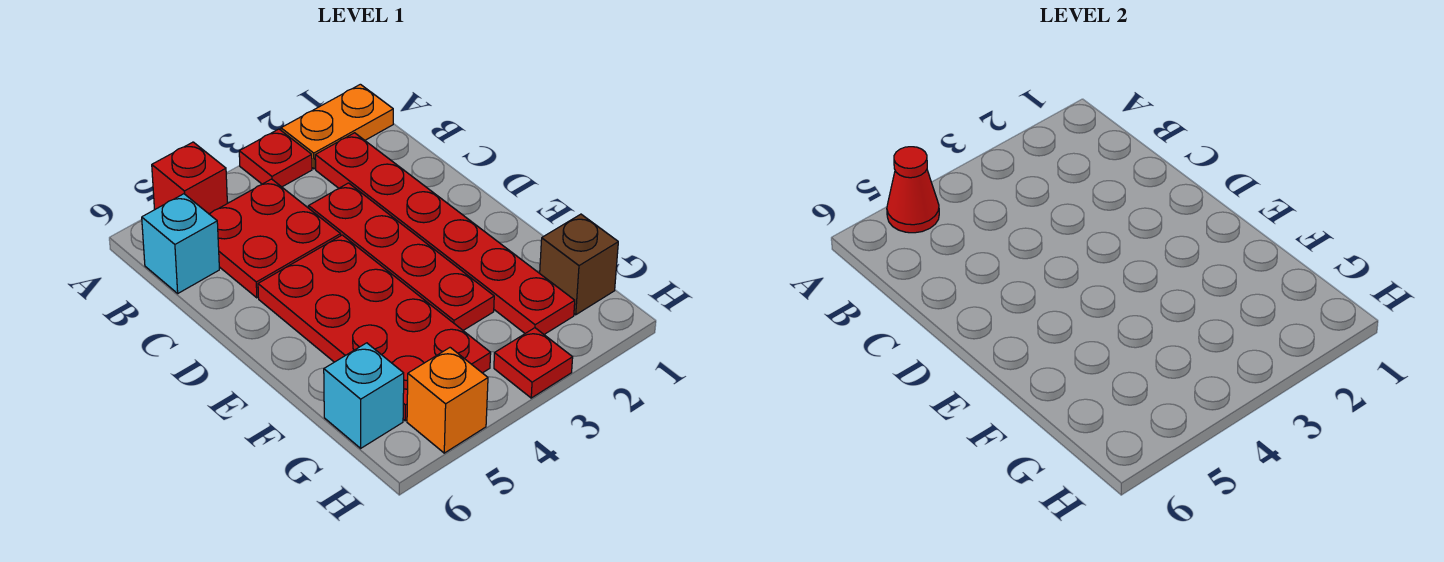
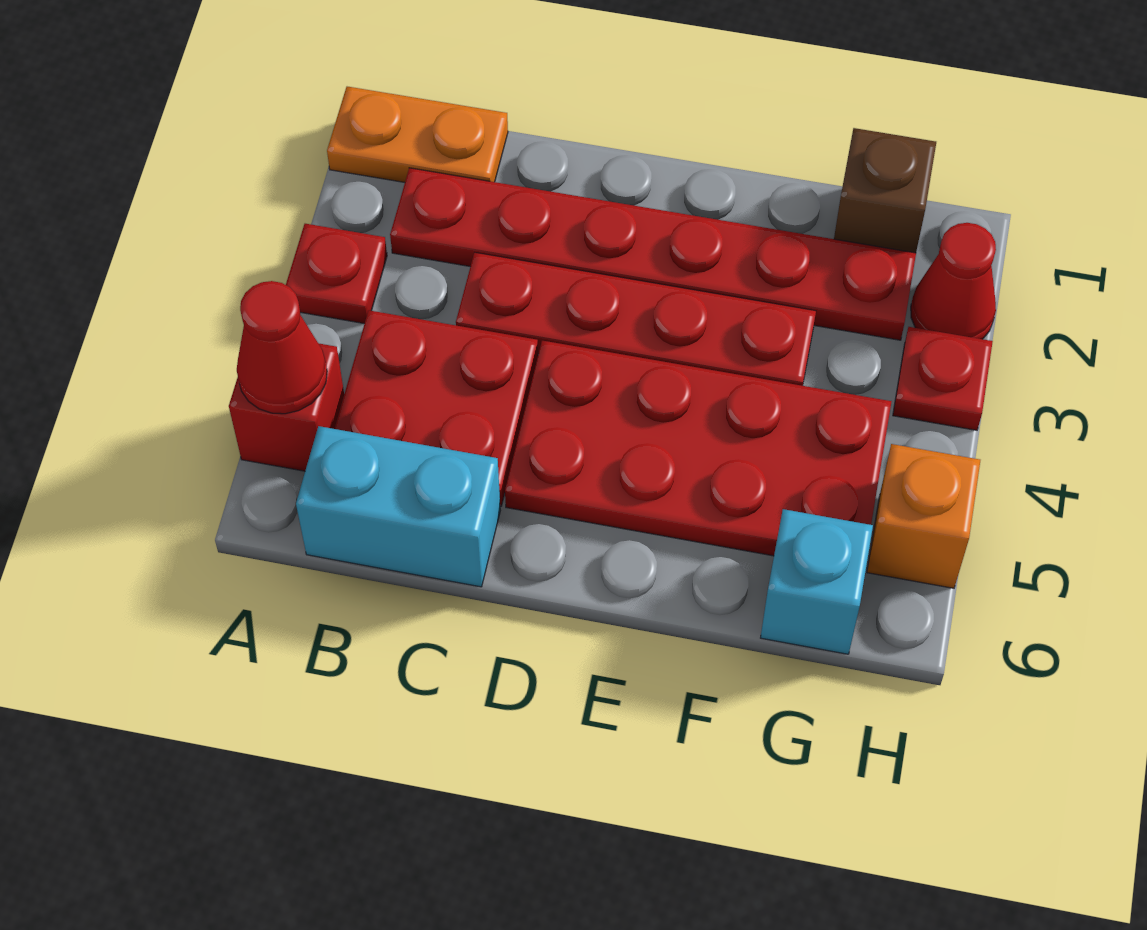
orange plate A1:A2 level 1 -> orange plate A1:B1 level 1
cyan brick B6 level 1 -> cyan brick B6:C6 level 1
none -> red cone H2 level 1

